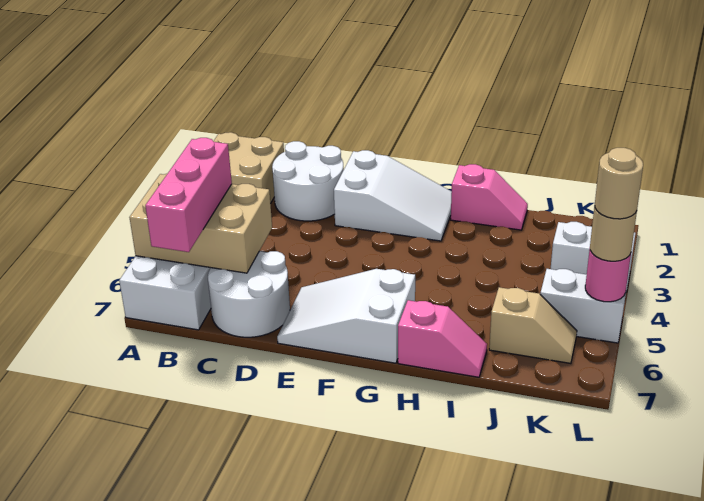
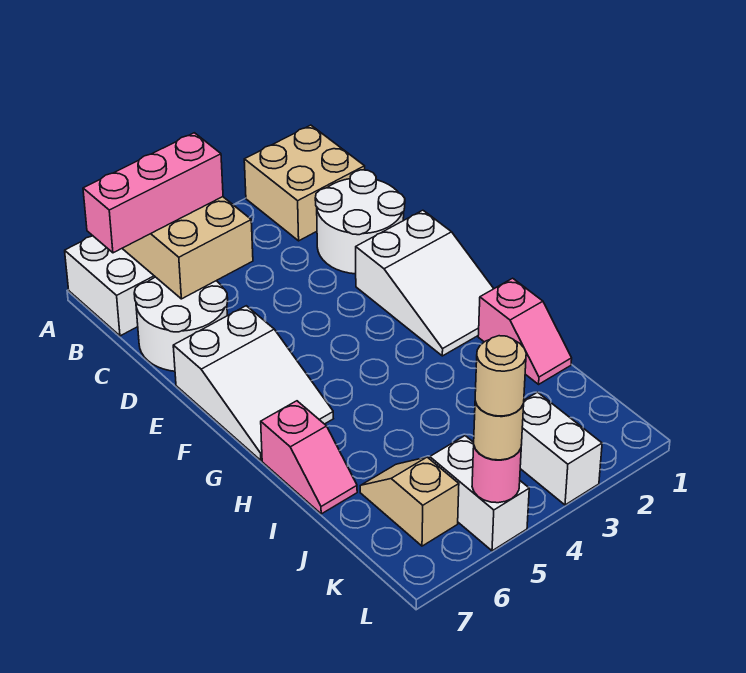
white slope E6:G7 level 1 top G -> white slope E6:G7 level 1 top E
tan slope J6:K6 level 1 top J -> tan slope J6:K6 level 1 top K

